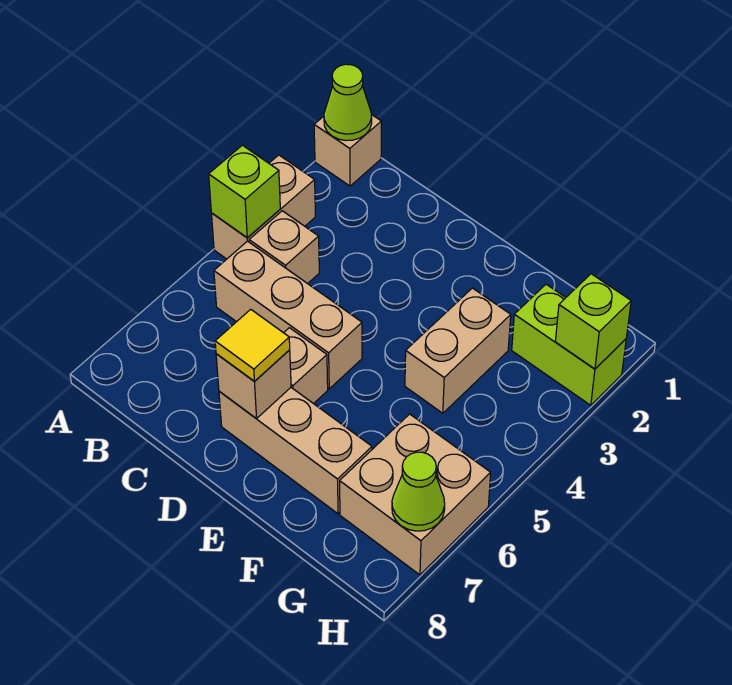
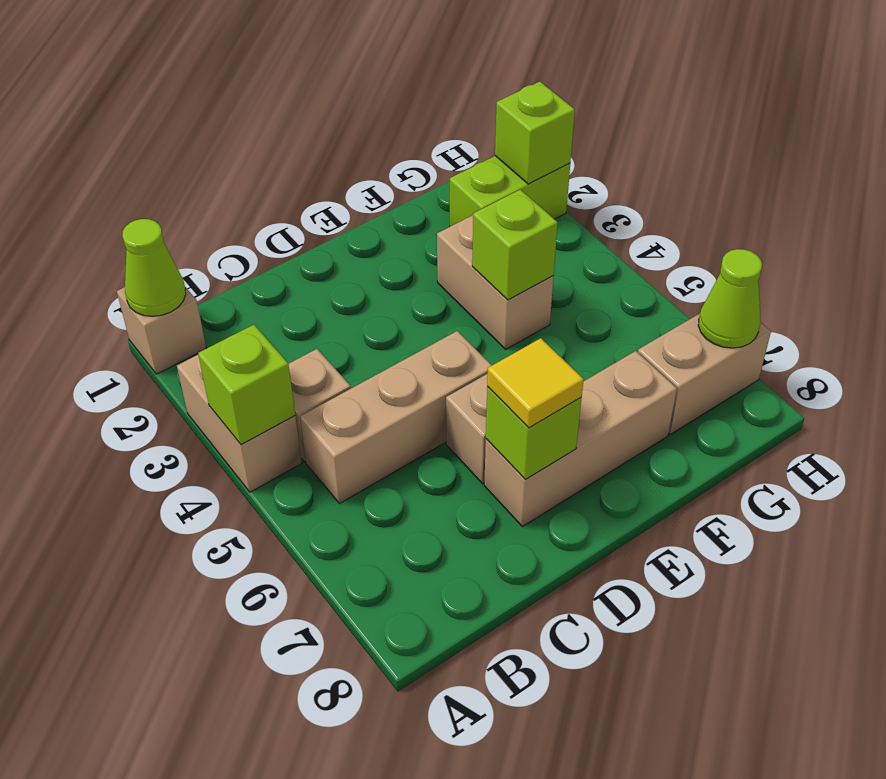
tan brick D7 level 2 -> lime brick D7 level 2
none -> lime brick F4 level 2
tan brick G6:H7 level 1 -> tan brick G7:H7 level 1

